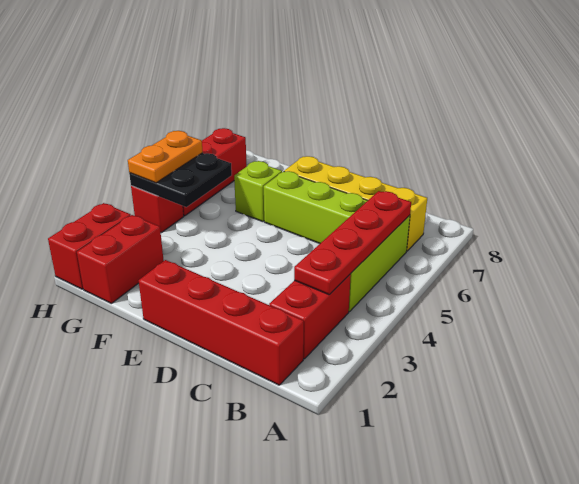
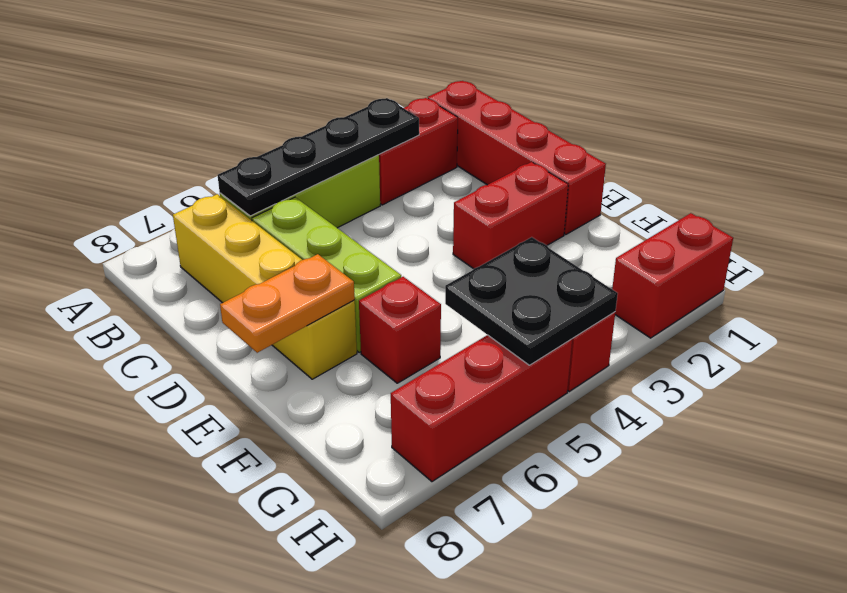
red plate B3:B6 level 2 -> black plate B3:B6 level 2
lime brick F6 level 1 -> red brick F6 level 1
red brick G1:G2 level 1 -> red brick E2:E3 level 1
orange plate H4:H5 level 3 -> orange plate E7:E8 level 2

